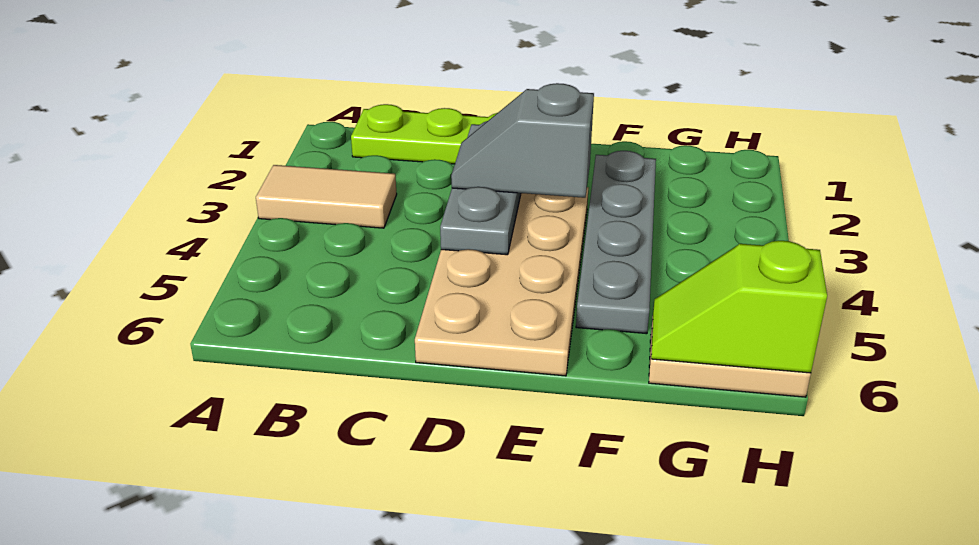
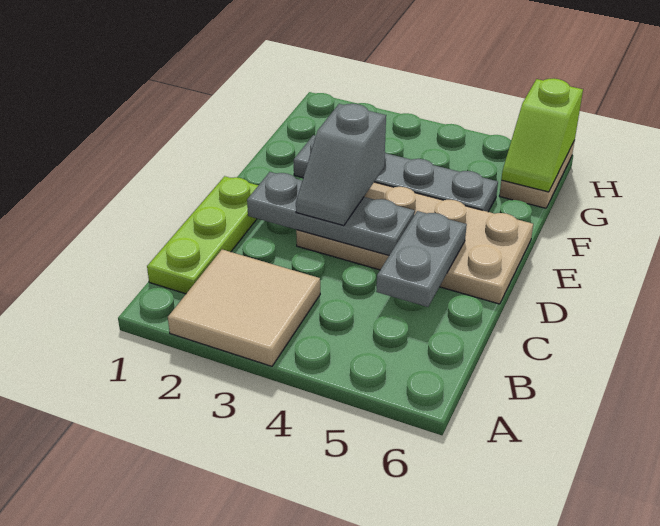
tan tile A3:B3 level 1 -> tan tile A2:B3 level 1
none -> grey plate C5:D5 level 2

